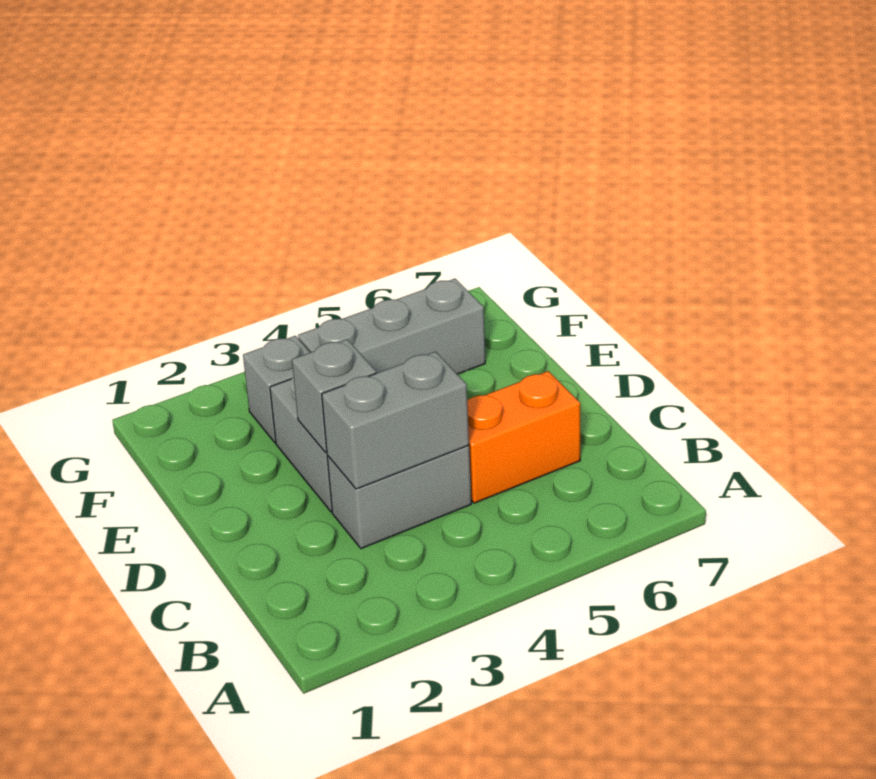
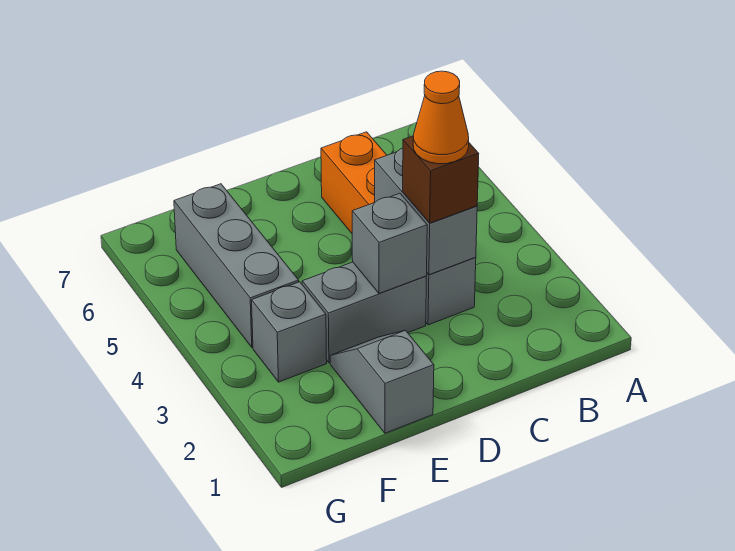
none -> brown brick C3 level 3
none -> orange cone C3 level 4
none -> grey slope E1:E2 level 1 top 1

